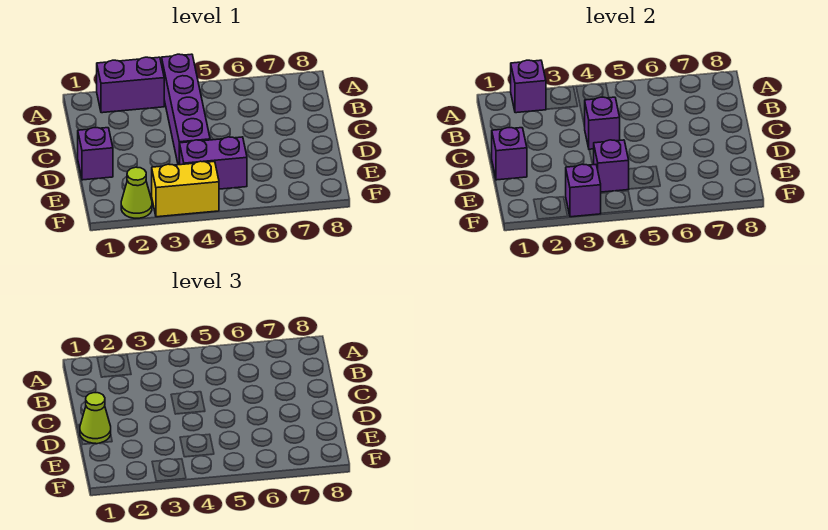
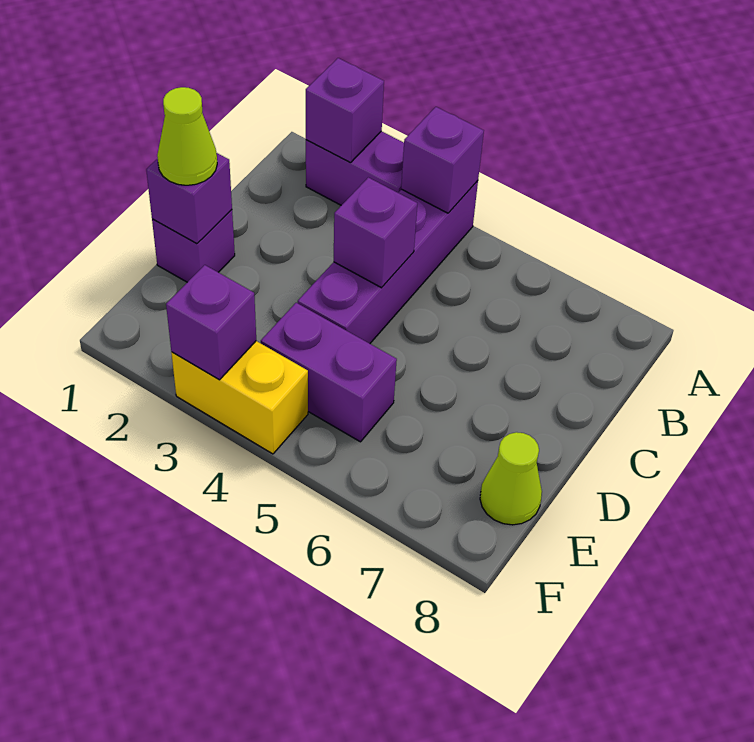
purple brick E4 level 2 -> purple brick A4 level 2
lime cone F2 level 1 -> lime cone E8 level 1

